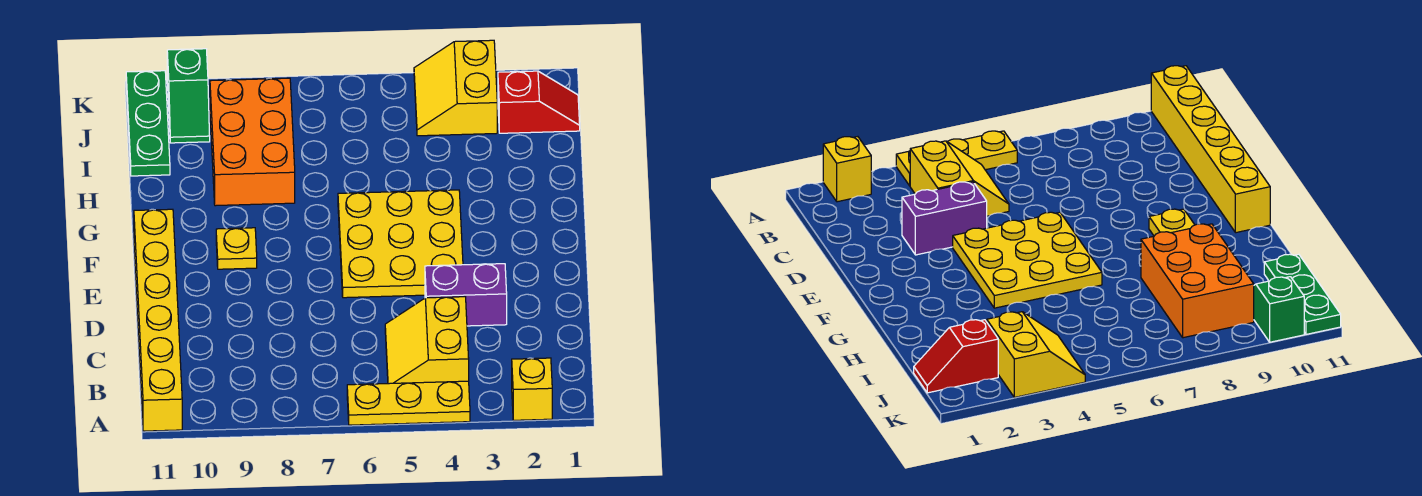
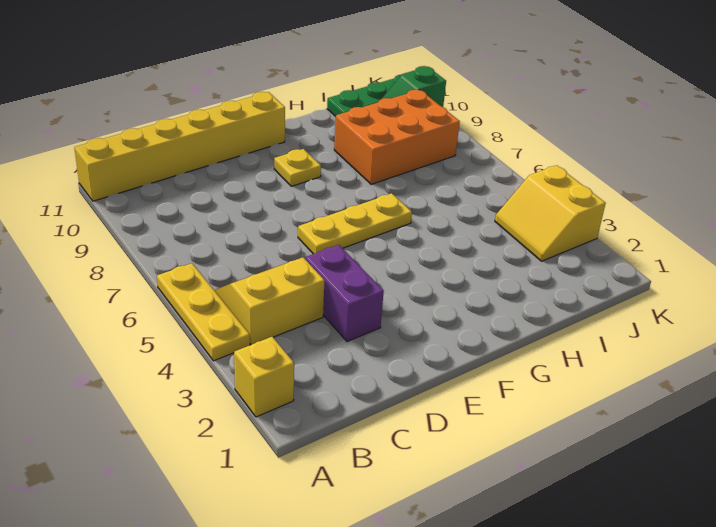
yellow plate E4:G6 level 1 -> yellow plate E6:G6 level 1
red slope J1:J2 level 1 top 2 -> none
yellow slope J3:K4 level 1 top 3 -> yellow slope J3:K4 level 1 top K

